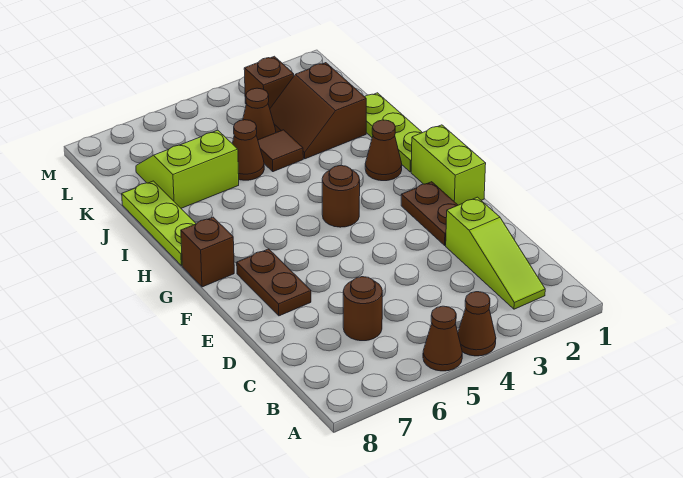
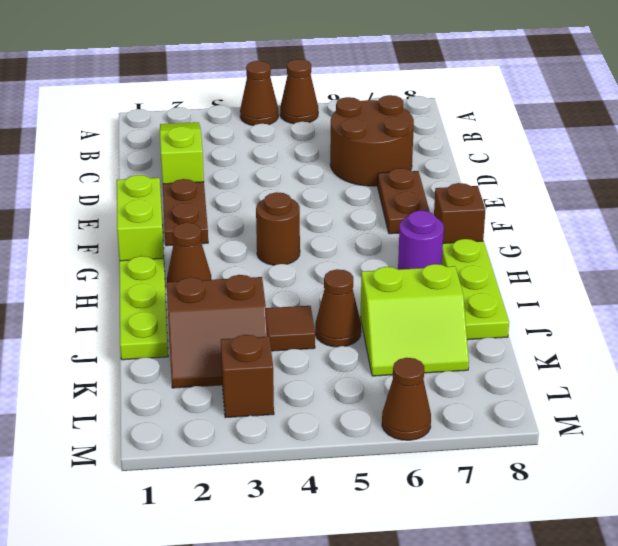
brown round brick C6 level 1 -> brown round brick C6:D7 level 1
none -> purple round brick H7 level 1
brown slope J2:K3 level 1 top 2 -> brown slope J2:K3 level 1 top J
brown cone K4 level 1 -> brown cone M6 level 1

